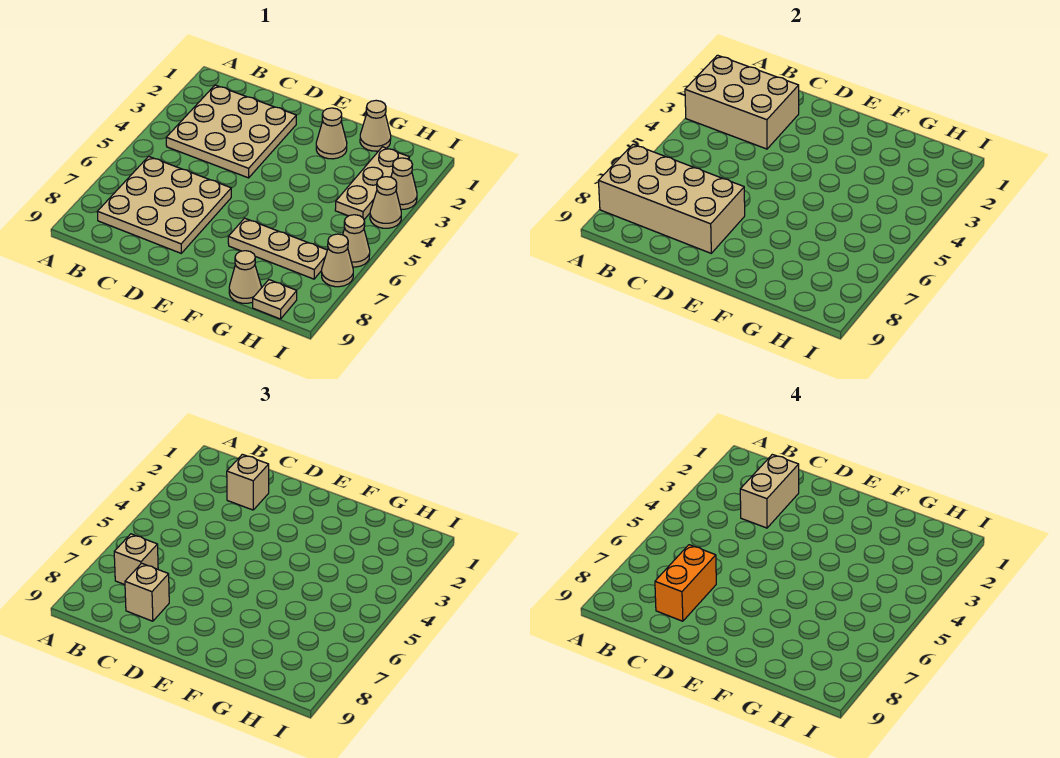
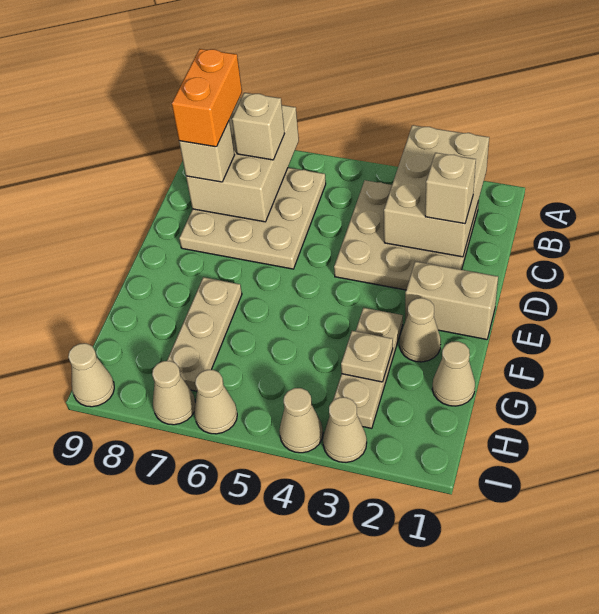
tan brick A7:D8 level 2 -> tan brick A7:C8 level 2
tan brick C2:C3 level 4 -> tan brick E1:E2 level 1
orange brick C7:C8 level 4 -> orange brick B8:C8 level 4
tan cone G9 level 1 -> tan cone I9 level 1
tan plate H2:H4 level 1 -> tan plate F3:H3 level 1
tan plate H9 level 1 -> tan plate G3 level 2

